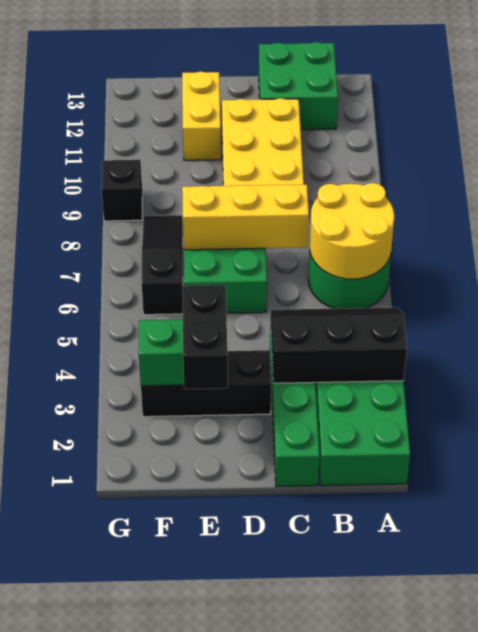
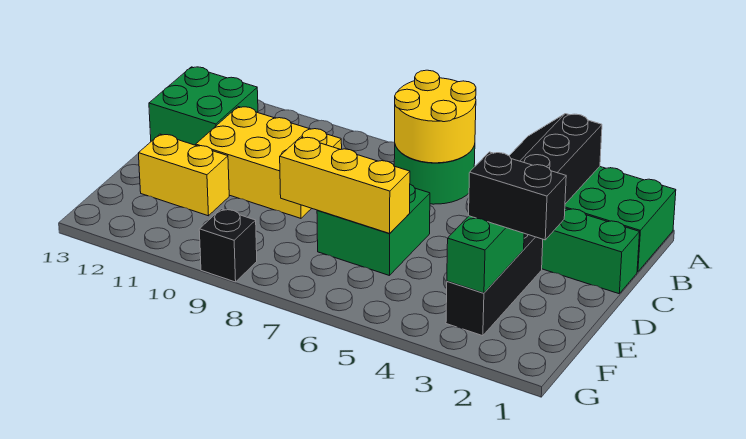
yellow brick C7:E7 level 2 -> yellow brick E6:E8 level 2
black slope F6:F8 level 1 top 6 -> none

